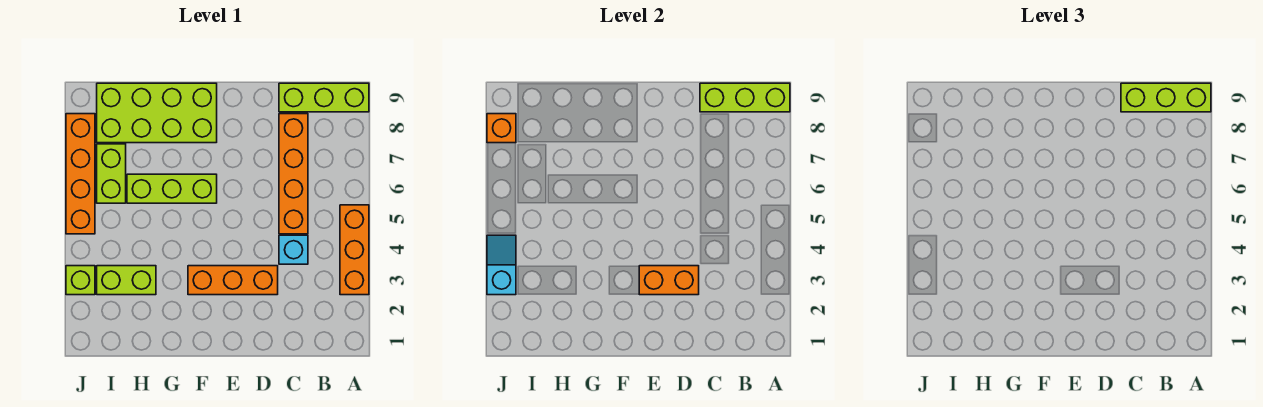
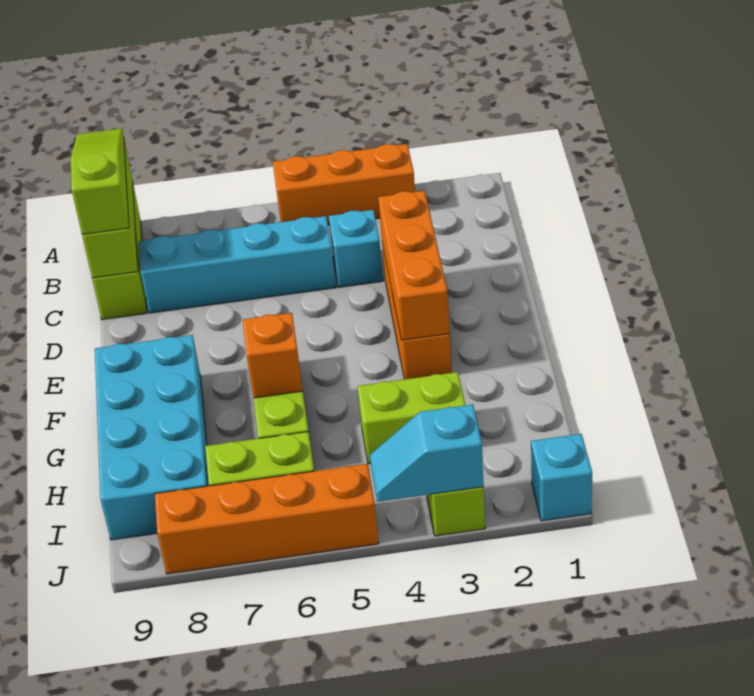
lime brick A9:C9 level 3 -> lime slope A9:C9 level 3 top C
orange brick C5:C8 level 1 -> cyan brick C5:C8 level 1
orange brick D3:E3 level 2 -> orange brick D3:F3 level 2
lime brick F8:I9 level 1 -> cyan brick F8:I9 level 1
lime brick H3:I3 level 1 -> lime brick H3:H4 level 1
none -> cyan brick J1 level 1
orange brick J8 level 2 -> orange brick G6 level 2

